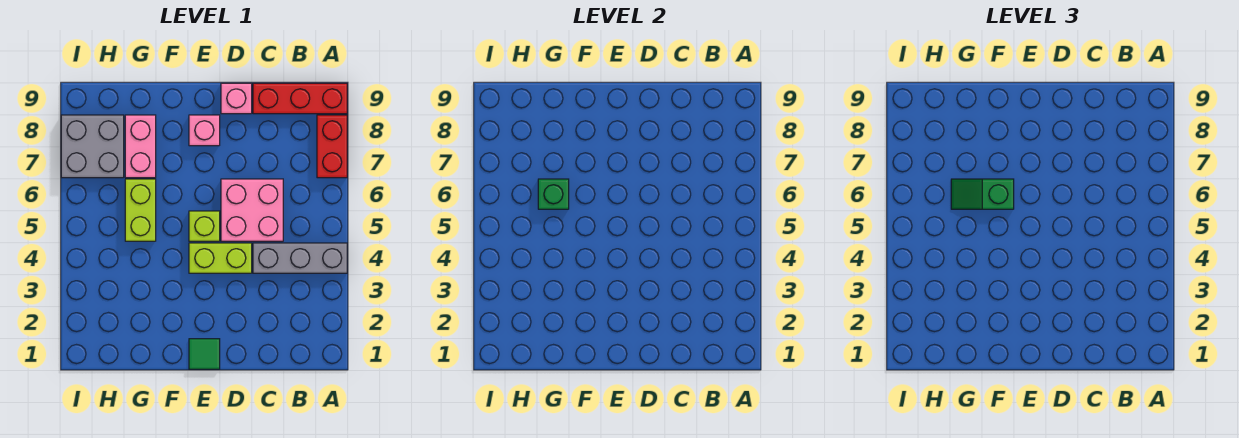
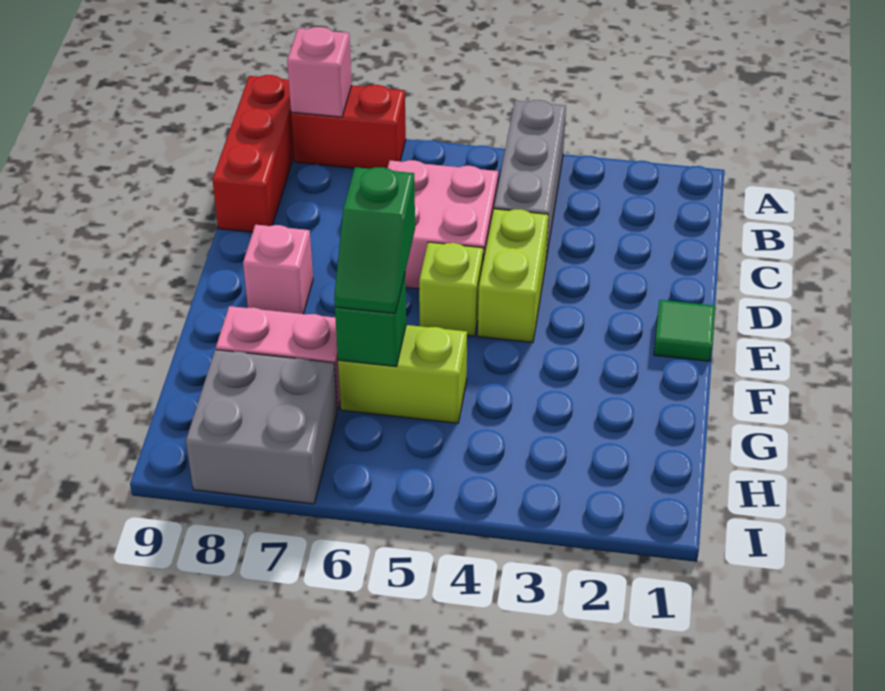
pink brick D9 level 1 -> pink brick A8 level 2

